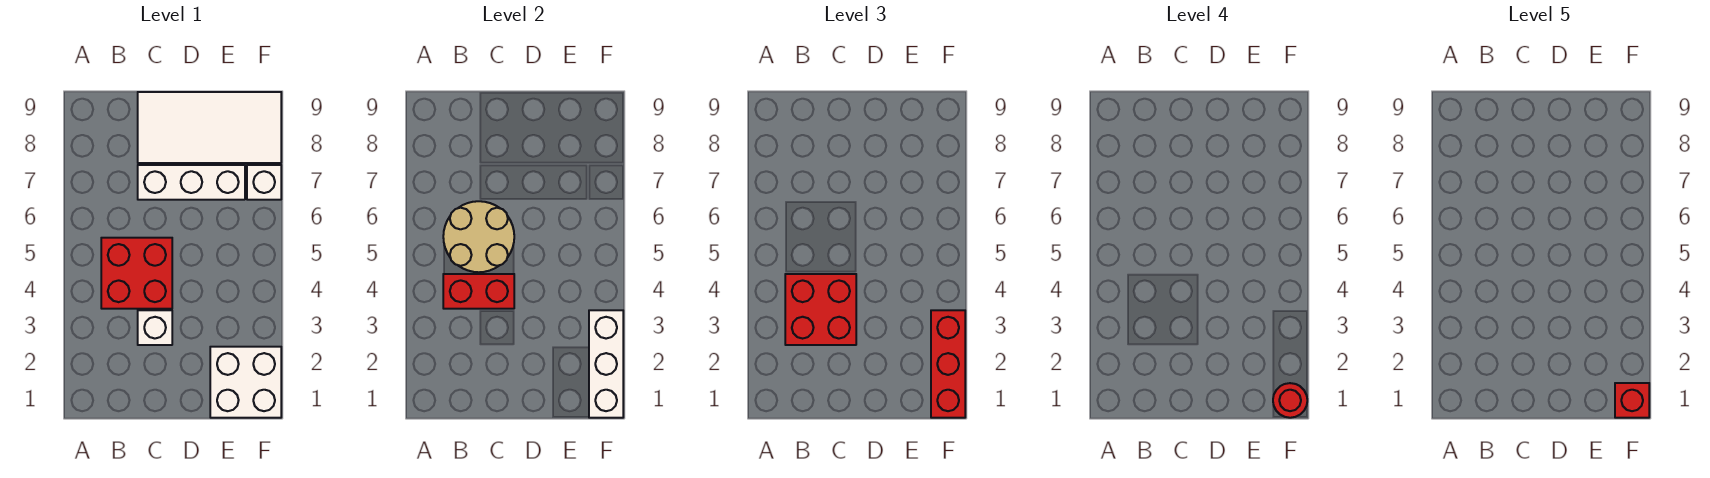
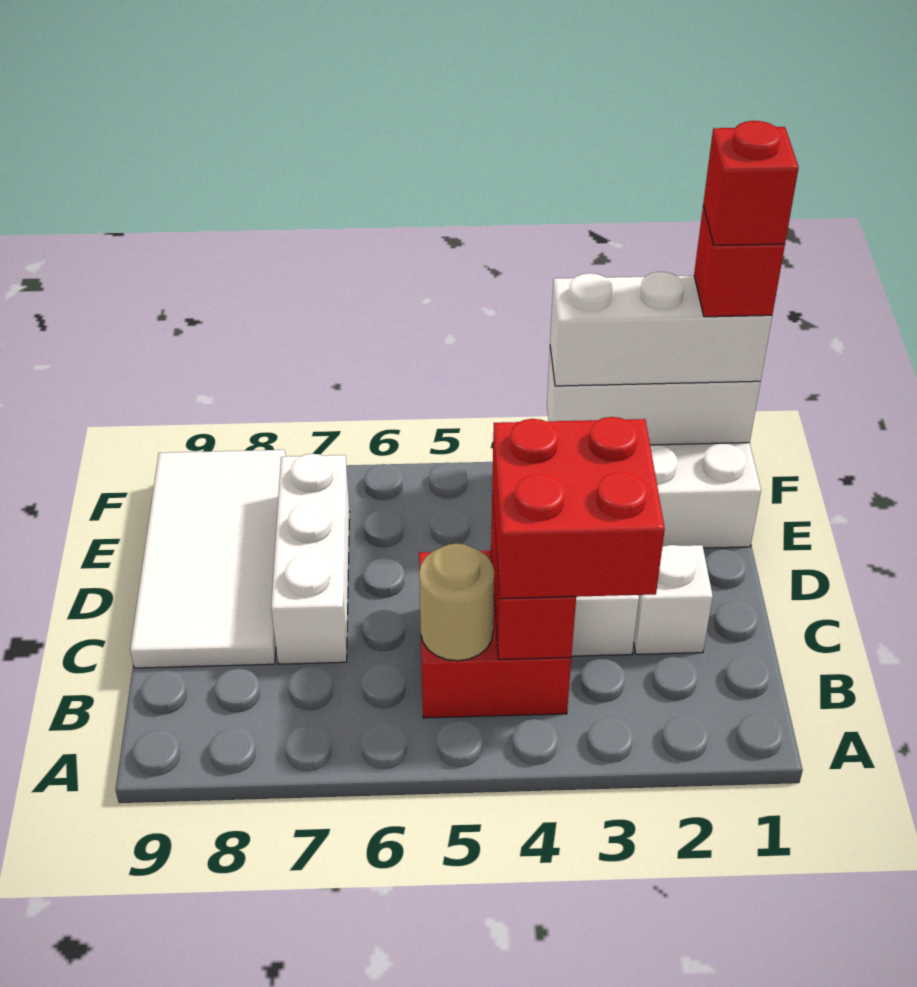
tan round brick B5:C6 level 2 -> tan round brick B5 level 2
red brick F1:F3 level 3 -> white brick F1:F3 level 3
red round brick F1 level 4 -> red brick F1 level 4
white brick F7 level 1 -> white brick C2 level 1

